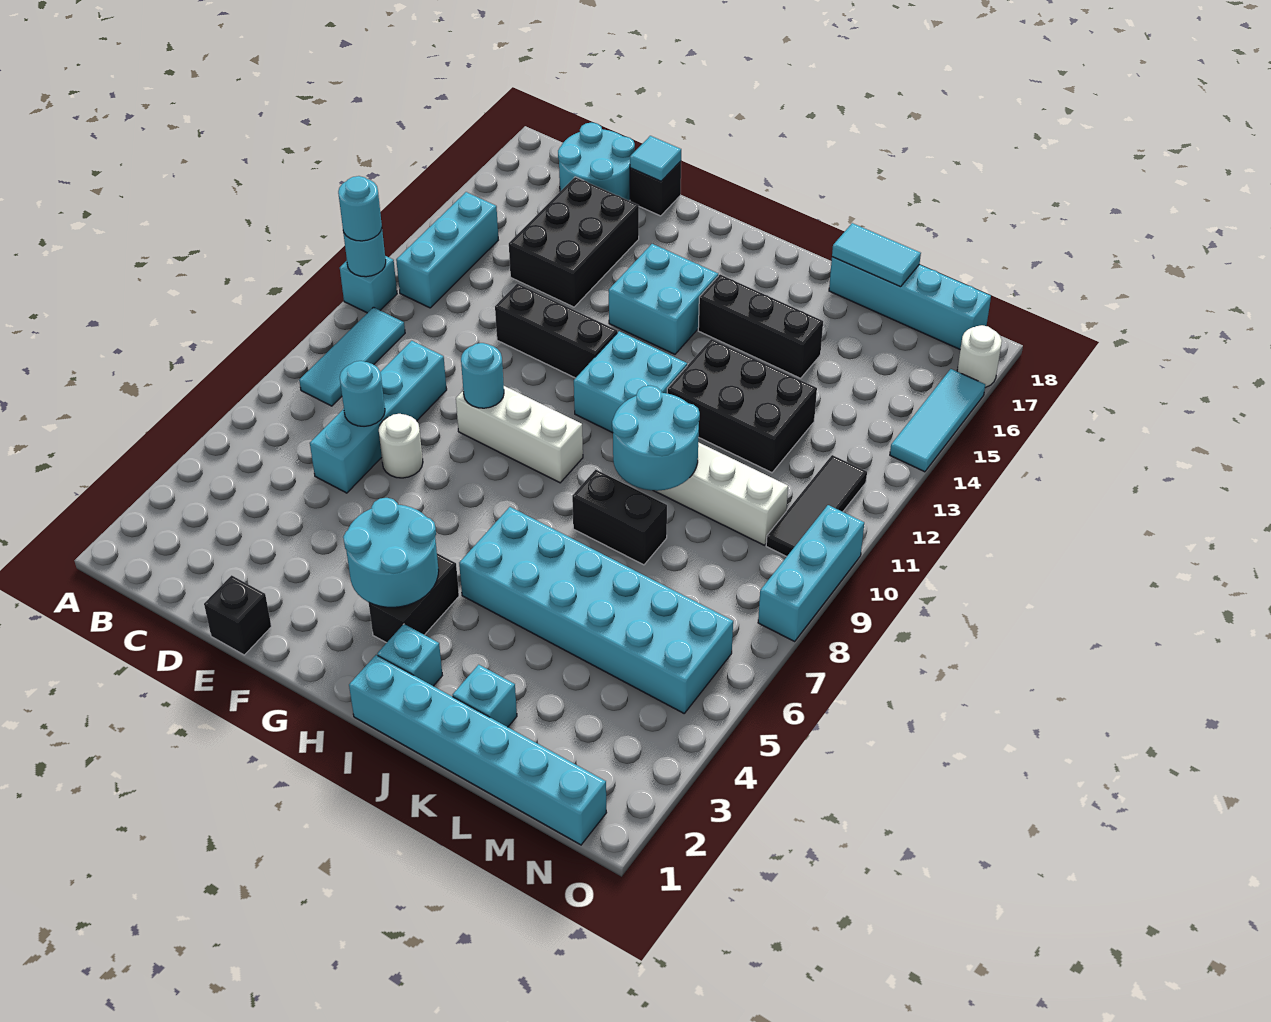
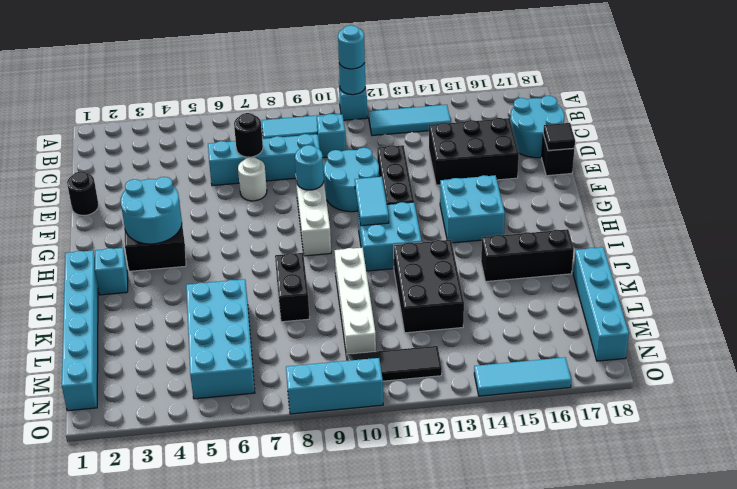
cyan brick B12:B14 level 1 -> cyan tile B12:B14 level 1
cyan round brick D7 level 2 -> black round brick D7 level 2
black brick E1 level 1 -> black round brick E1 level 1
cyan tile E18 level 2 -> black tile E18 level 2
cyan brick I5:N6 level 1 -> cyan brick K5:N6 level 1
black brick I15:K15 level 1 -> black brick J15:J17 level 1
cyan round brick J9:K10 level 2 -> cyan round brick E10:F11 level 1
cyan brick K2 level 1 -> cyan brick C10 level 1
cyan tile K18:L18 level 2 -> cyan tile G11:H11 level 2
white round brick O17 level 1 -> none

